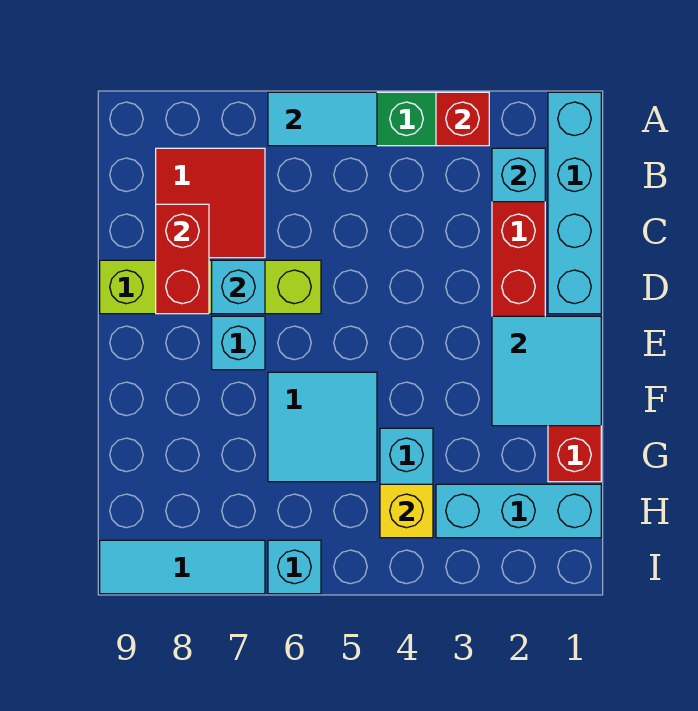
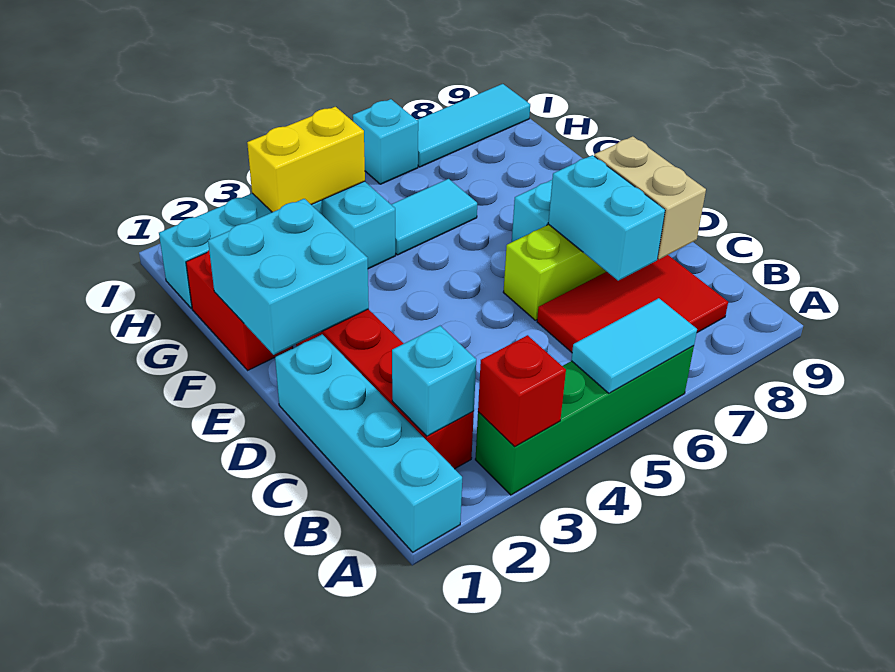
red tile B7:C8 level 1 -> red tile B6:C8 level 1
red brick C8:D8 level 2 -> tan brick C8:D8 level 2
cyan brick D7 level 2 -> cyan brick C7:D7 level 2
cyan tile E1:F2 level 2 -> cyan brick E1:F2 level 2
cyan tile F5:G6 level 1 -> cyan tile G5:G6 level 1
yellow brick H4 level 2 -> yellow brick H3:H4 level 2

